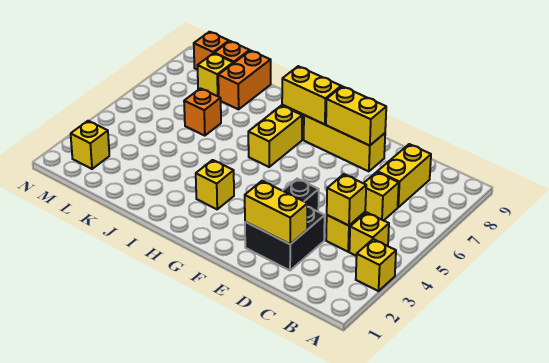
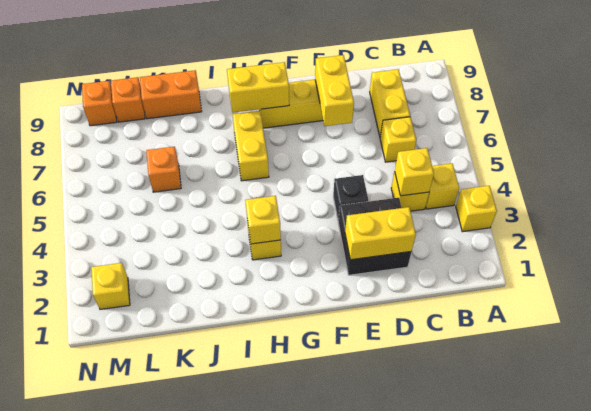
yellow brick E8:F8 level 2 -> yellow brick E7:E8 level 2
orange brick K8:K9 level 1 -> orange brick J9:K9 level 1
yellow brick L8 level 1 -> yellow brick H3 level 2

